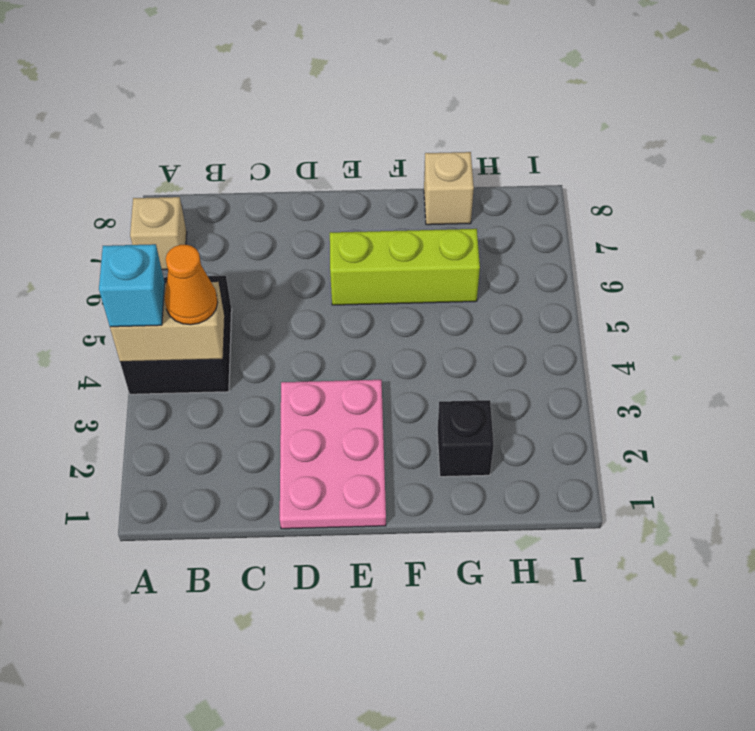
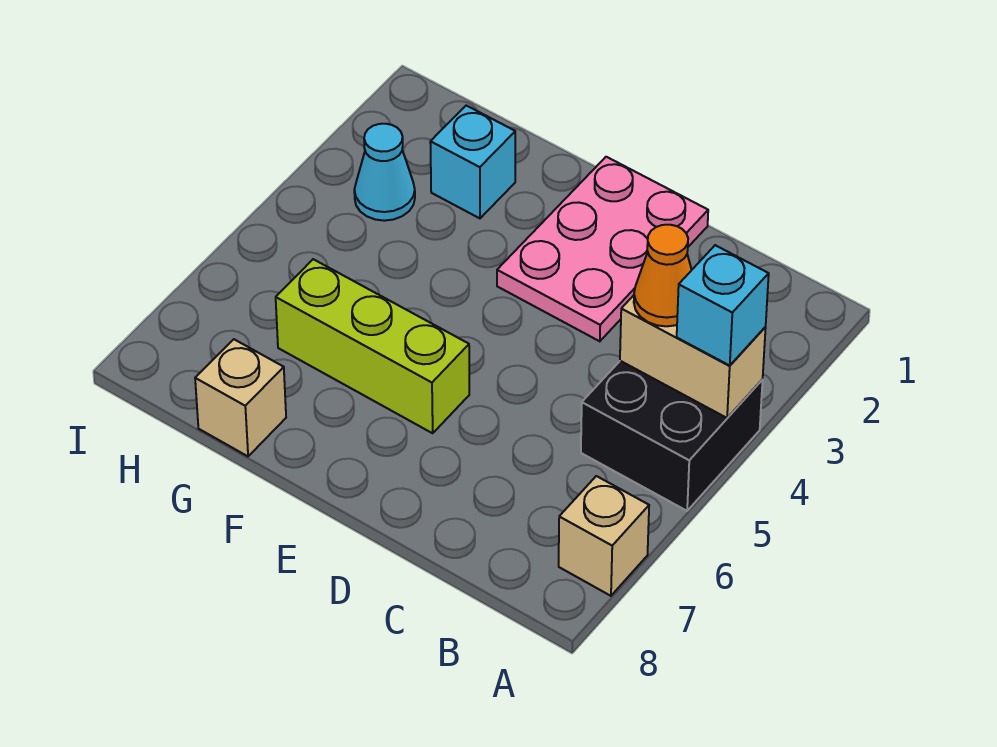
black brick G2 level 1 -> cyan brick G2 level 1
none -> cyan cone H3 level 1

